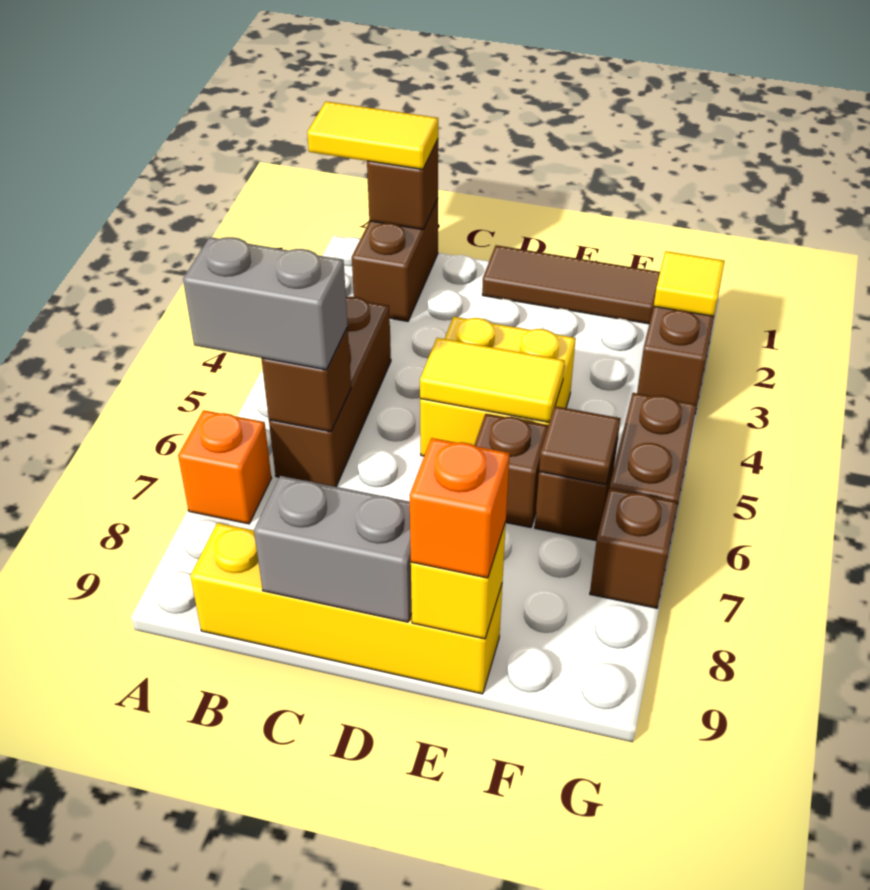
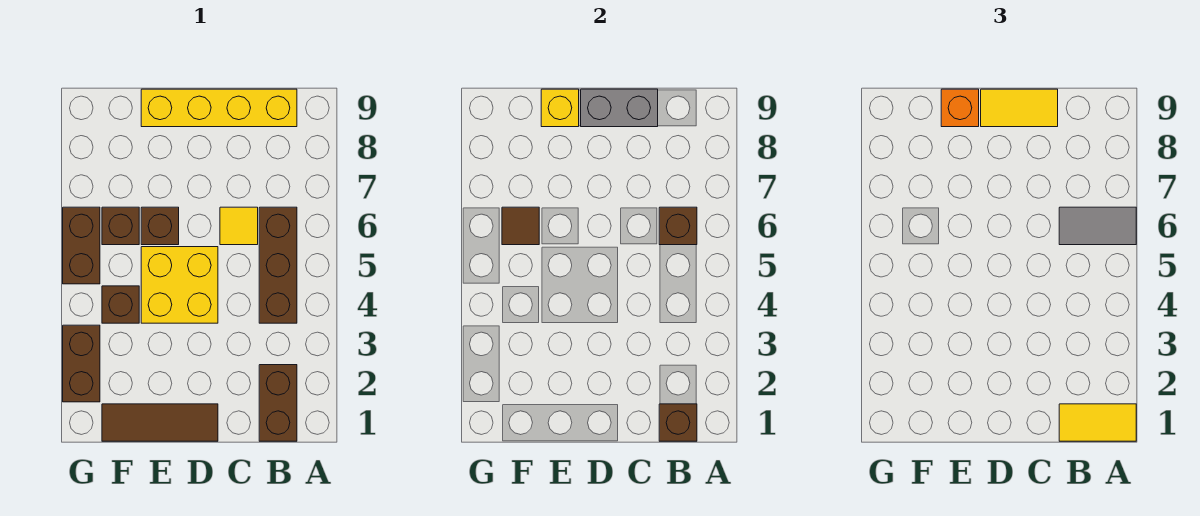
grey brick A6:B6 level 3 -> grey tile A6:B6 level 3
orange brick A7 level 1 -> none
yellow tile D5:E5 level 2 -> yellow tile C9:D9 level 3
yellow tile G2 level 2 -> yellow tile C6 level 1
brown brick G7 level 1 -> brown brick F4 level 1

